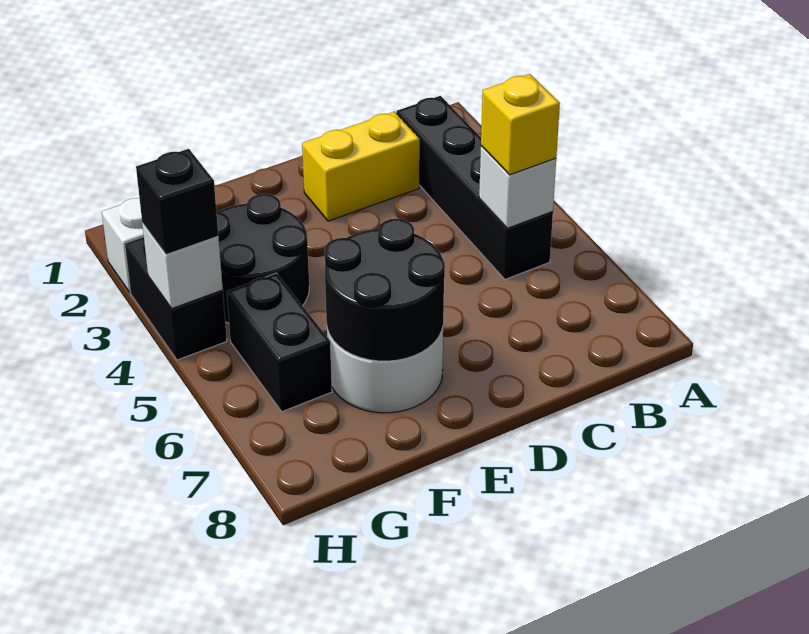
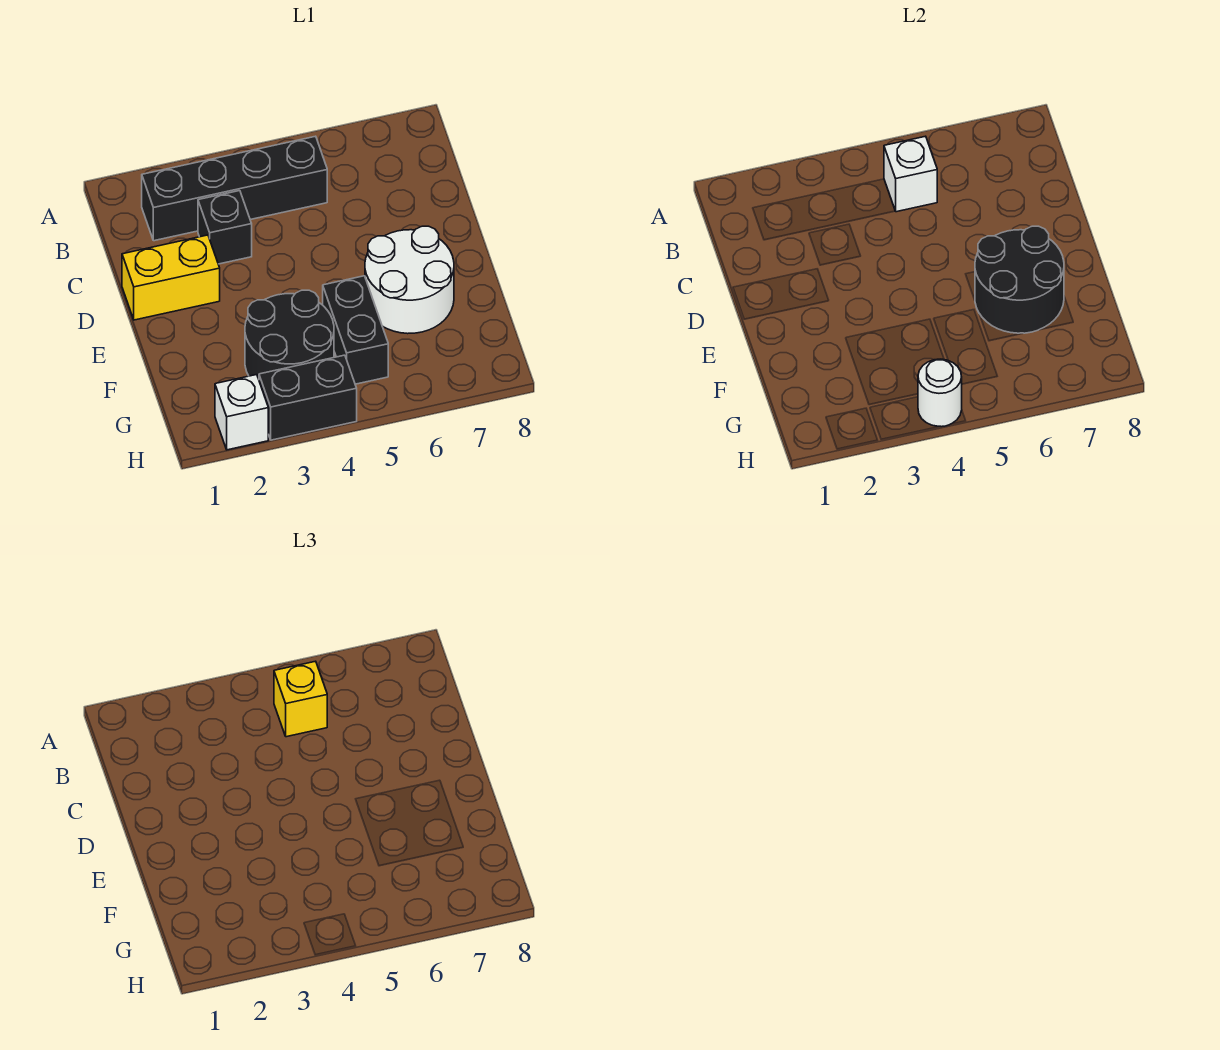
yellow brick C2:D2 level 1 -> yellow brick D1:D2 level 1
black brick G5:G6 level 1 -> black brick F5:G5 level 1
white brick H4 level 2 -> white round brick H4 level 2
black brick H4 level 3 -> black brick C3 level 1

